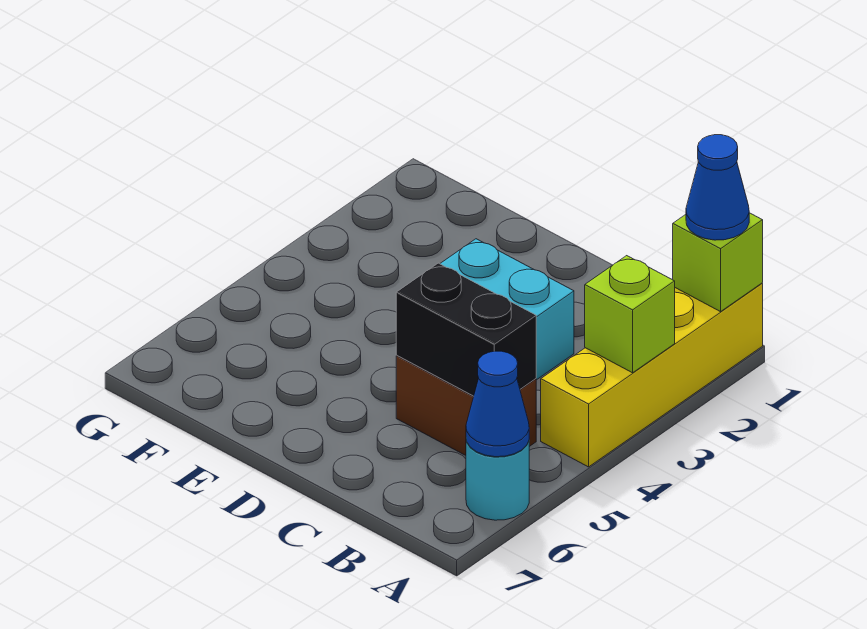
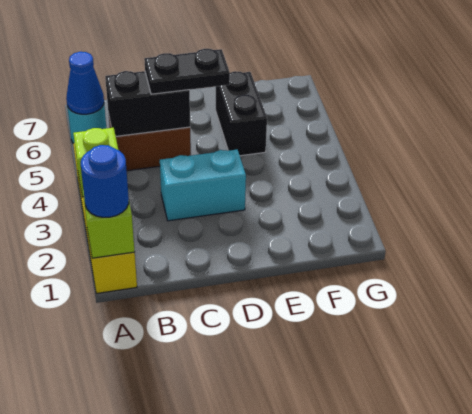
blue cone A1 level 3 -> blue round brick A1 level 3
none -> black plate C5:D5 level 3
none -> black brick E5:E6 level 1

